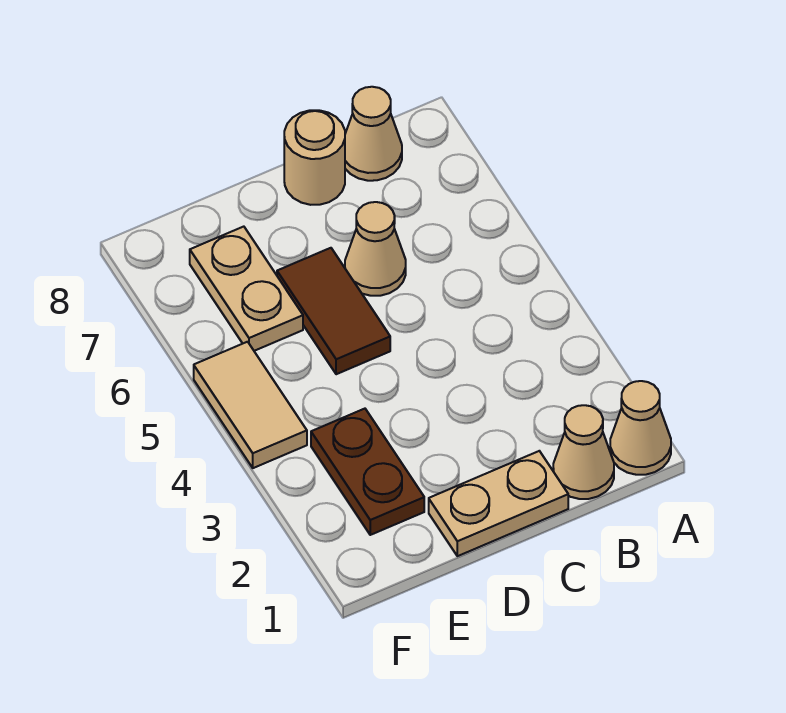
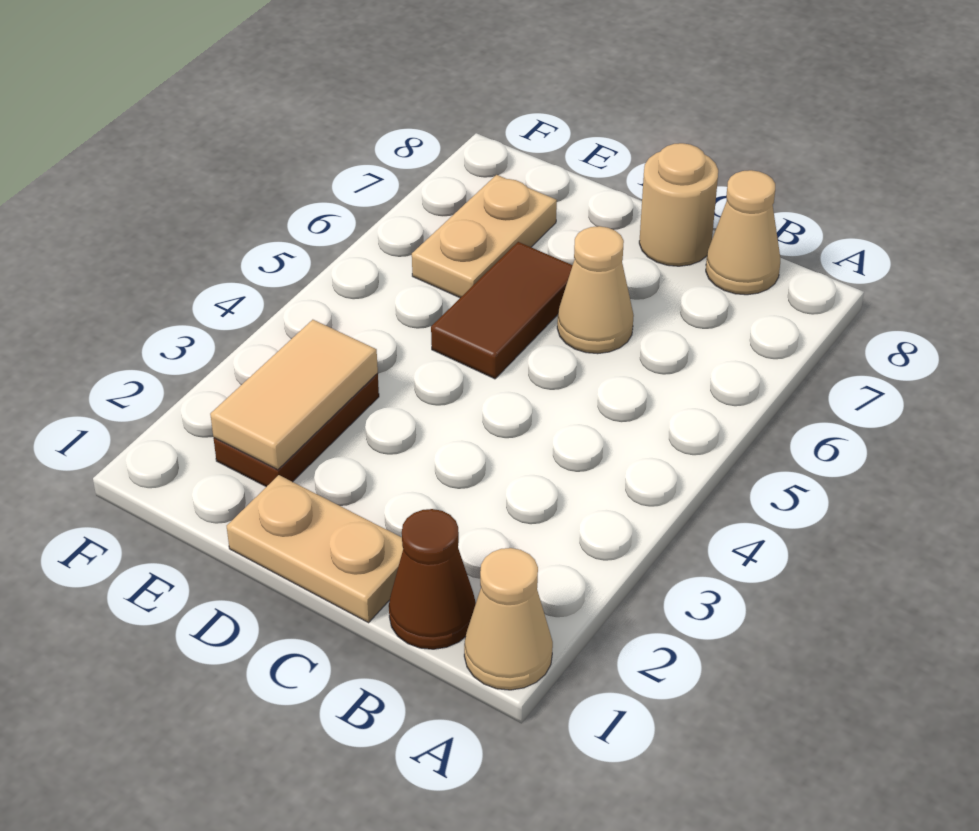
tan cone B1 level 1 -> brown cone B1 level 1
tan tile F4:F5 level 1 -> tan tile E2:E3 level 2

